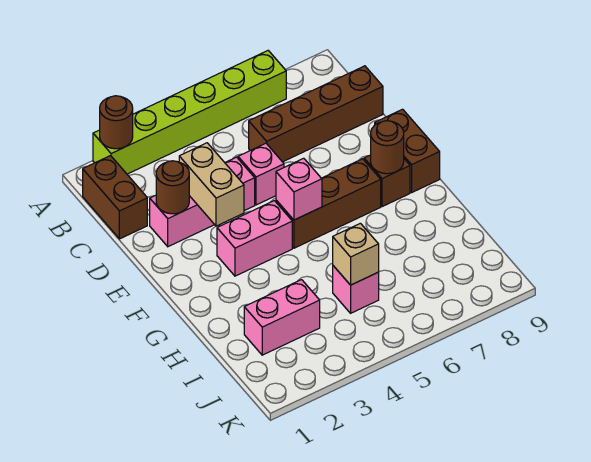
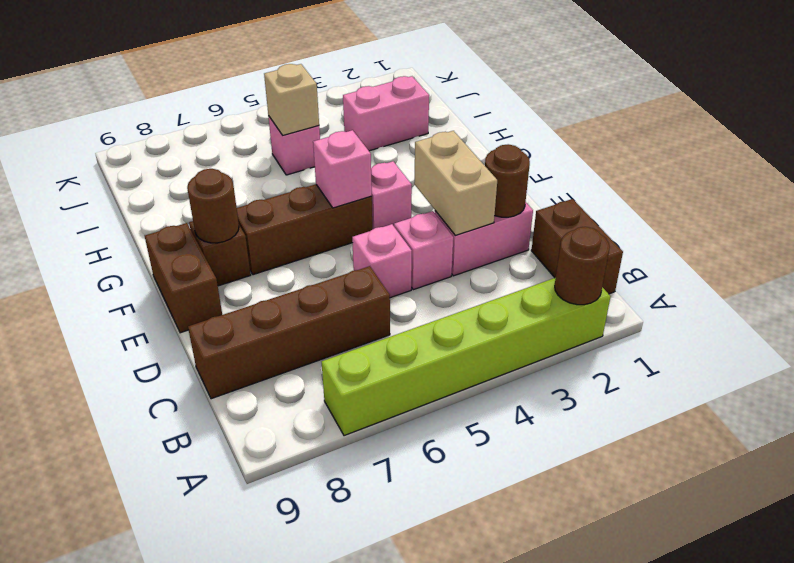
pink brick F3:F4 level 1 -> pink brick F4 level 1

